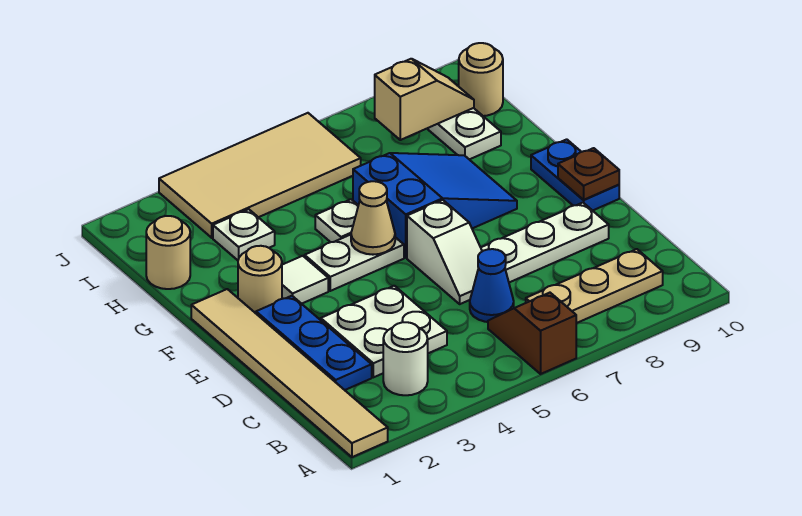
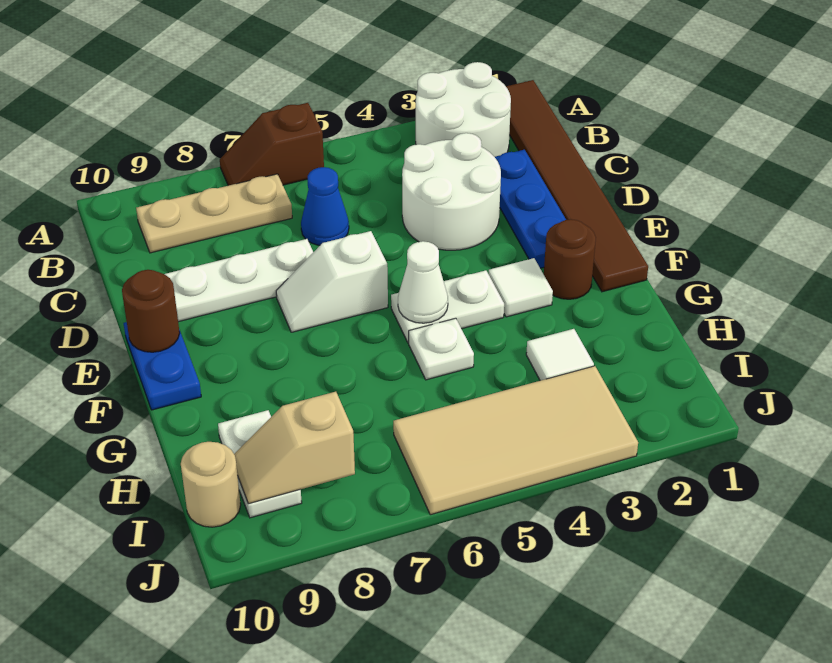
tan tile A1:F1 level 1 -> brown tile A1:F1 level 1
brown slope A6:B6 level 1 top A -> brown slope A6:A7 level 1 top 6
white round brick B3 level 1 -> white round brick A2:B3 level 1
white plate C3:D4 level 1 -> white round brick C3:D4 level 1
white slope D6:E6 level 1 top E -> white slope E6:E7 level 1 top 6
brown plate E10 level 2 -> brown round brick E10 level 2
tan round brick F2 level 1 -> brown round brick F2 level 1
tan cone F5 level 2 -> white cone F5 level 2
blue slope F6:G8 level 1 top 6 -> none
tan round brick H1 level 1 -> none
white plate H3 level 1 -> white tile H3 level 1

